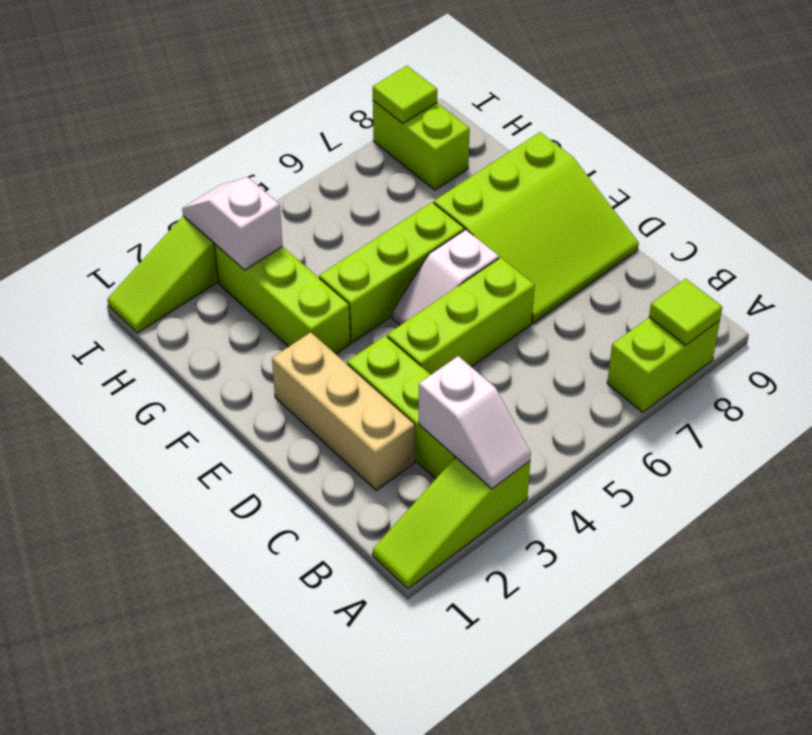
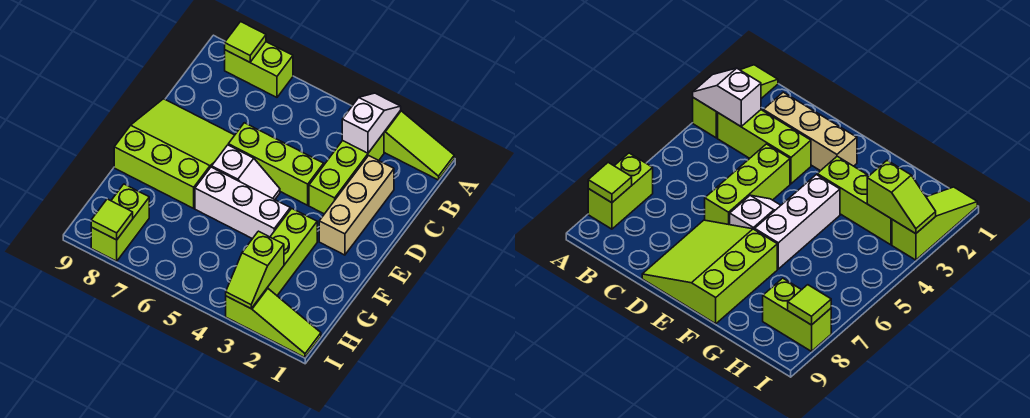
lime brick F4:F6 level 1 -> white brick F4:F6 level 1
white slope H3:I3 level 2 top H -> lime slope H3:I3 level 2 top H

